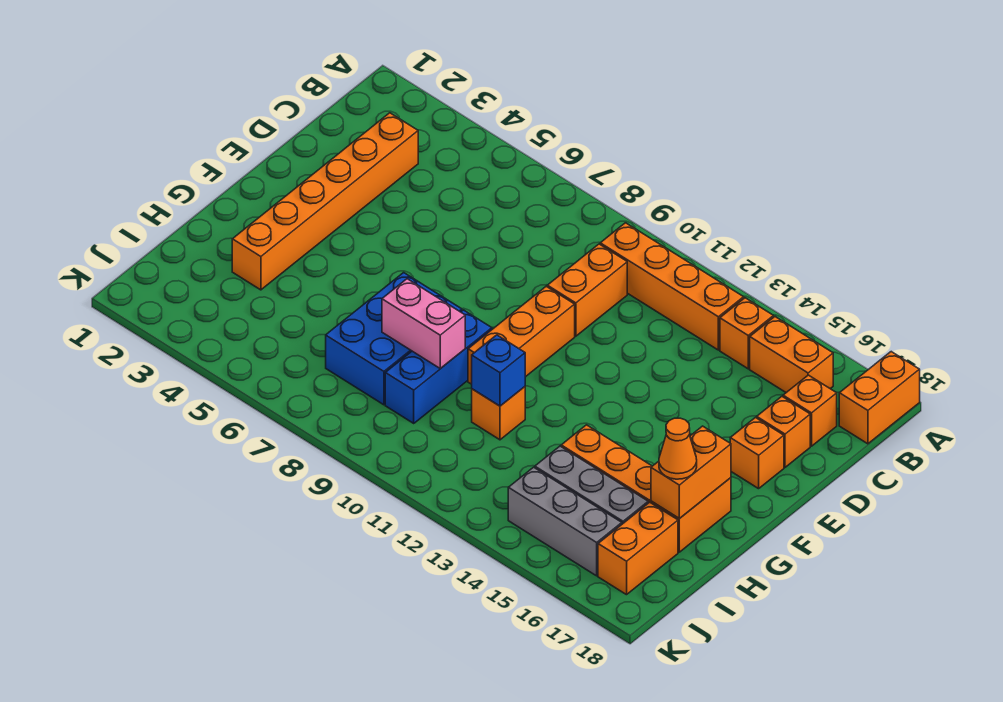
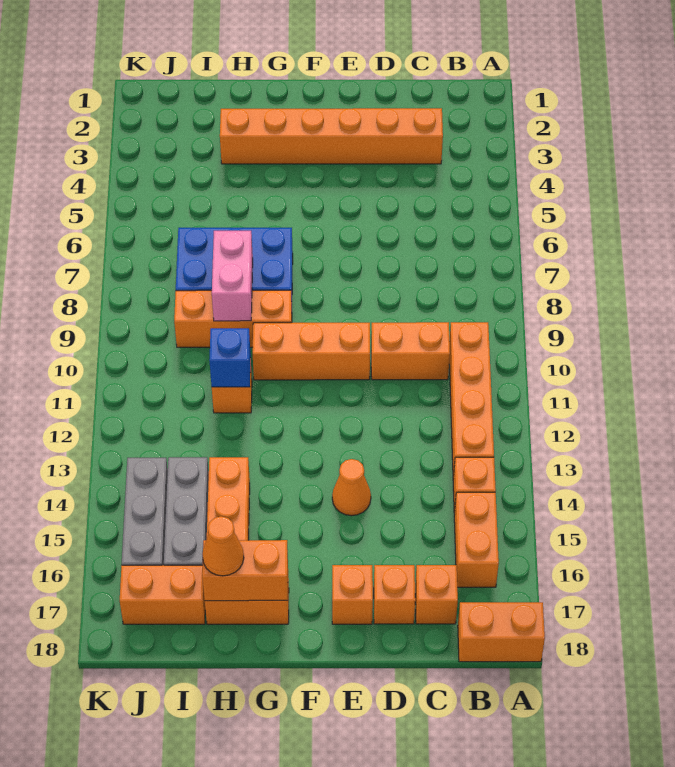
none -> orange cone E14 level 1
blue brick G9:I9 level 1 -> orange brick G9:I9 level 1

